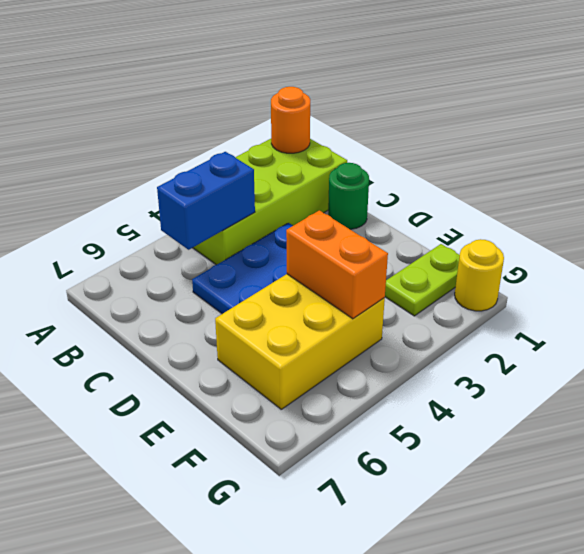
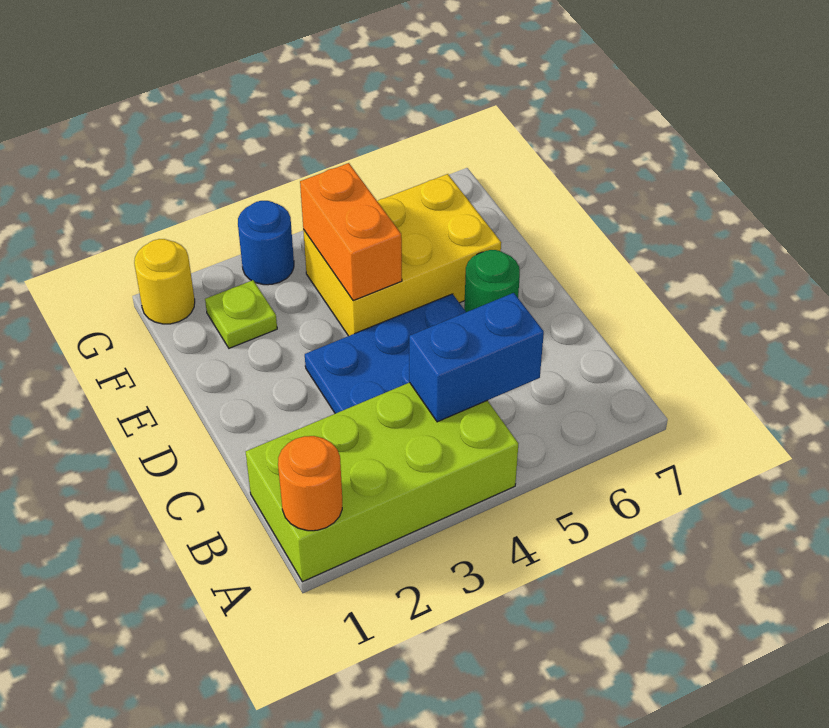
green round brick C1 level 1 -> green round brick D6 level 1
lime plate F1:F2 level 1 -> lime plate F2 level 1
none -> blue round brick G3 level 1

